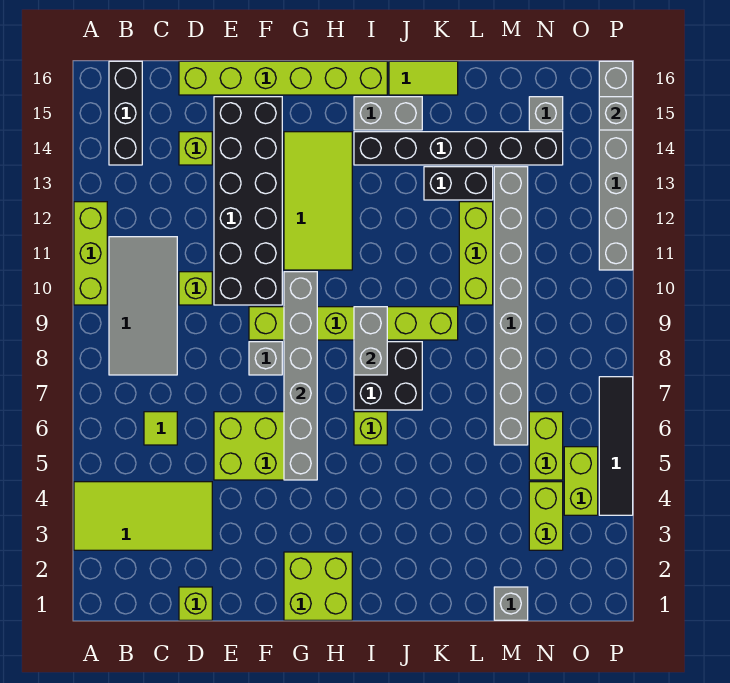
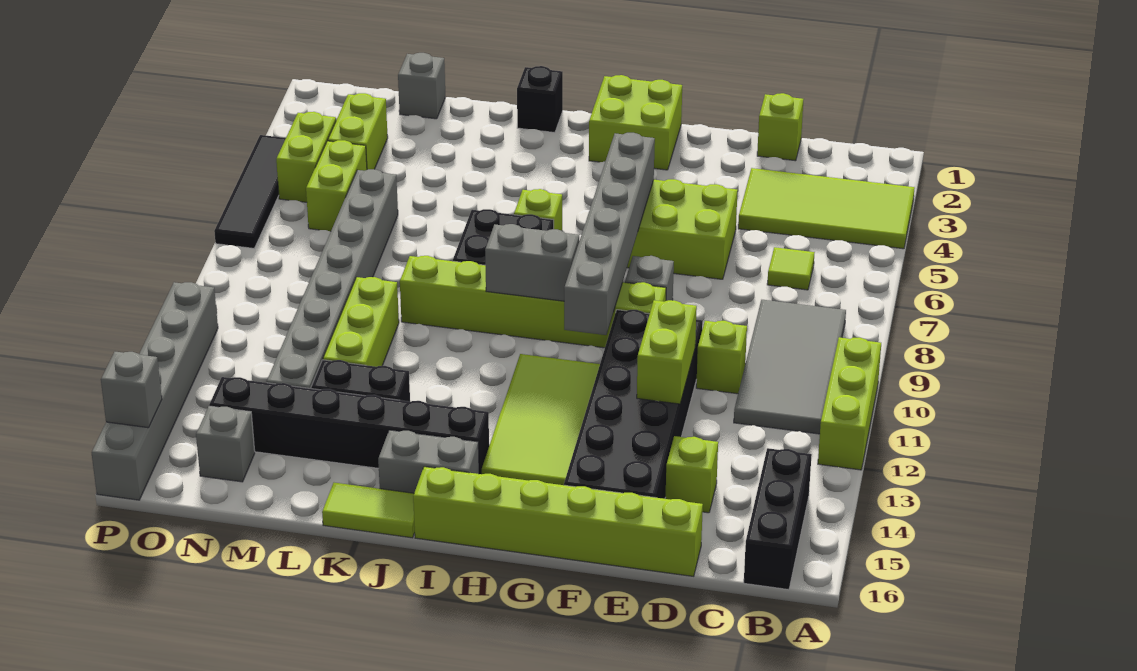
none -> lime brick E11:E12 level 2
grey brick I8:I9 level 2 -> grey brick H9:I9 level 2
none -> black brick J1 level 1

